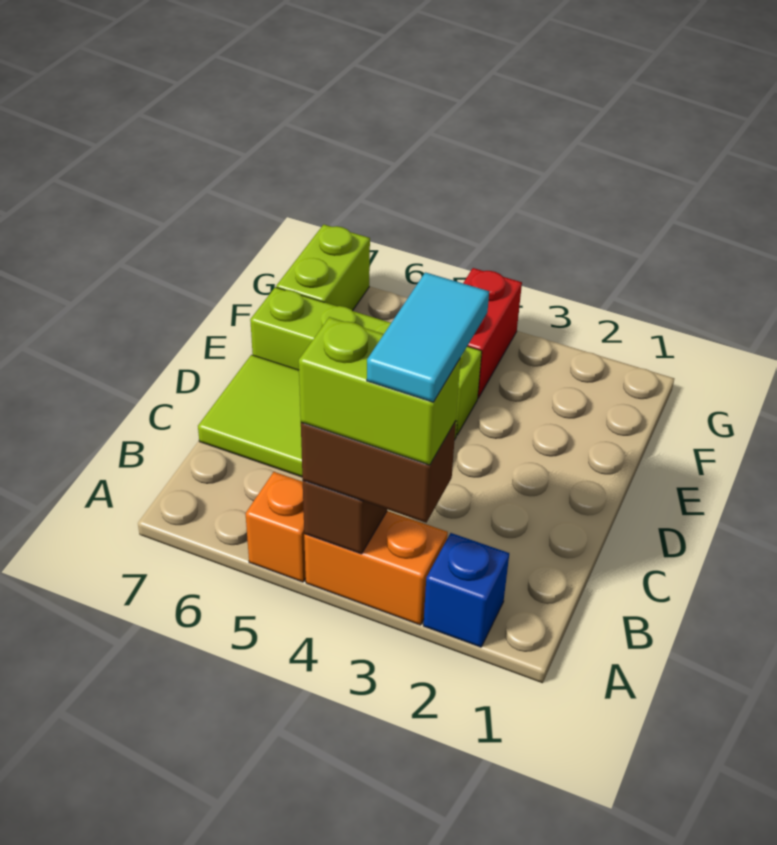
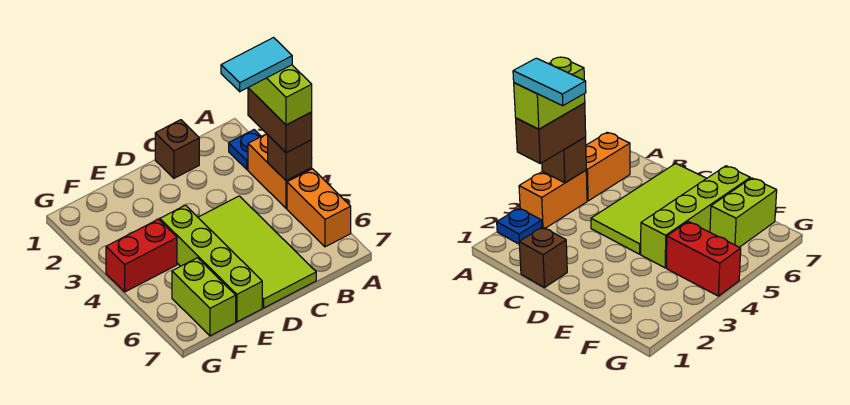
blue brick A2 level 1 -> blue plate A2 level 1
orange brick A5 level 1 -> orange brick A5:A6 level 1
none -> brown brick C1 level 1
lime brick F7:G7 level 1 -> lime brick F6:F7 level 1

